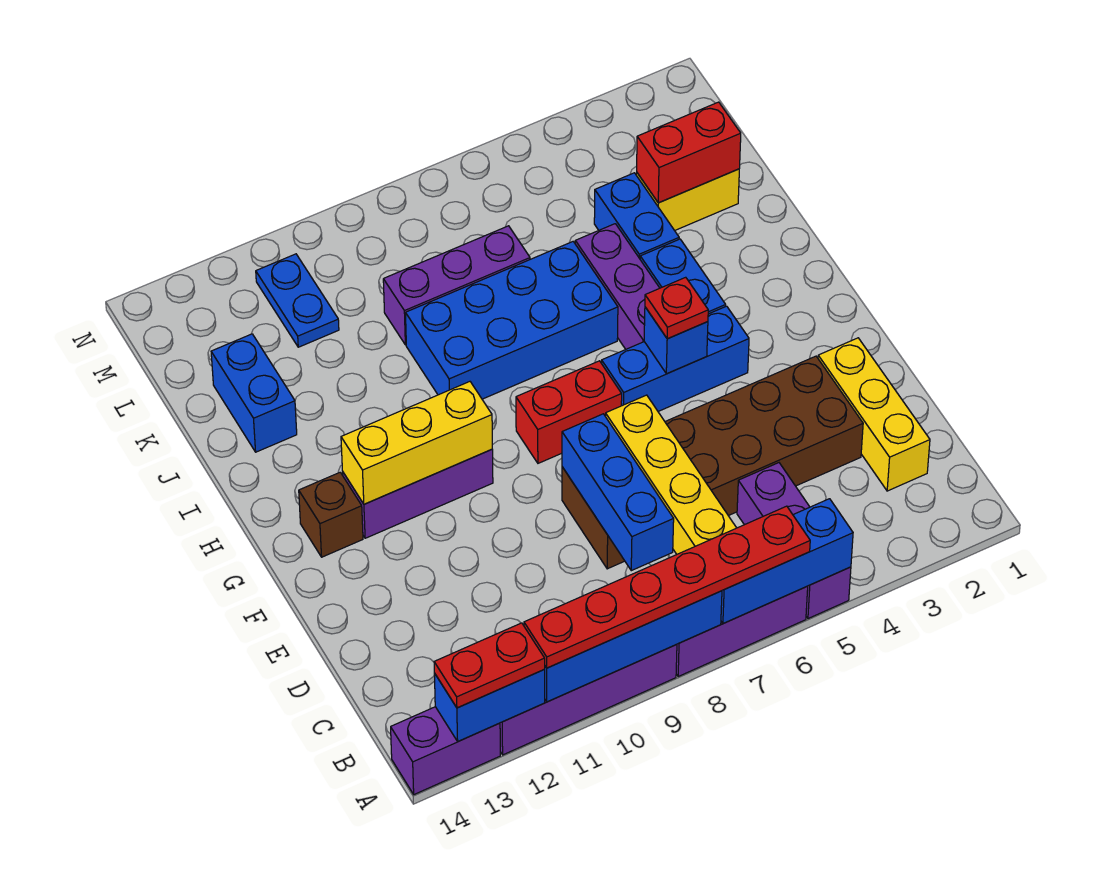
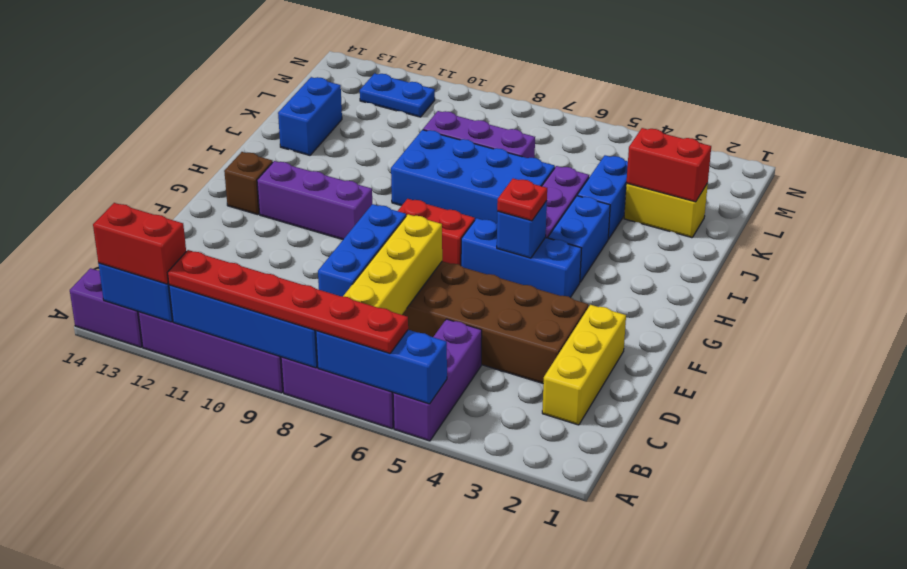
red plate A12:A13 level 3 -> red brick A12:A13 level 3
yellow brick G10:G12 level 2 -> none
blue plate L11:M11 level 1 -> blue plate M11:M12 level 1

